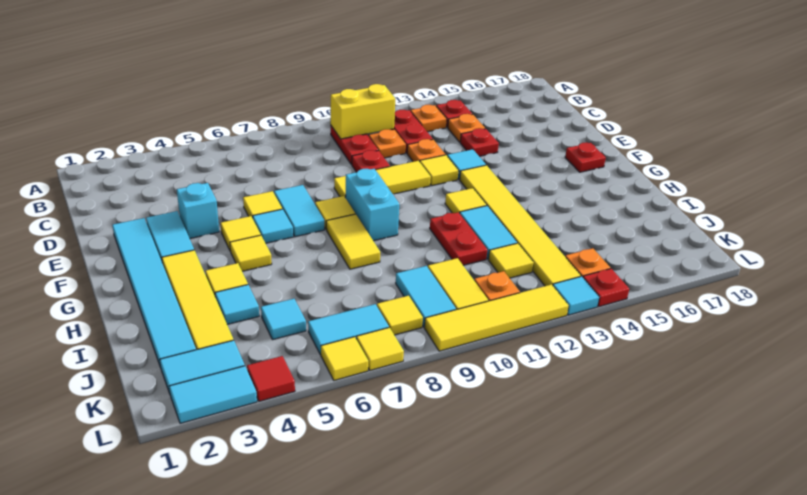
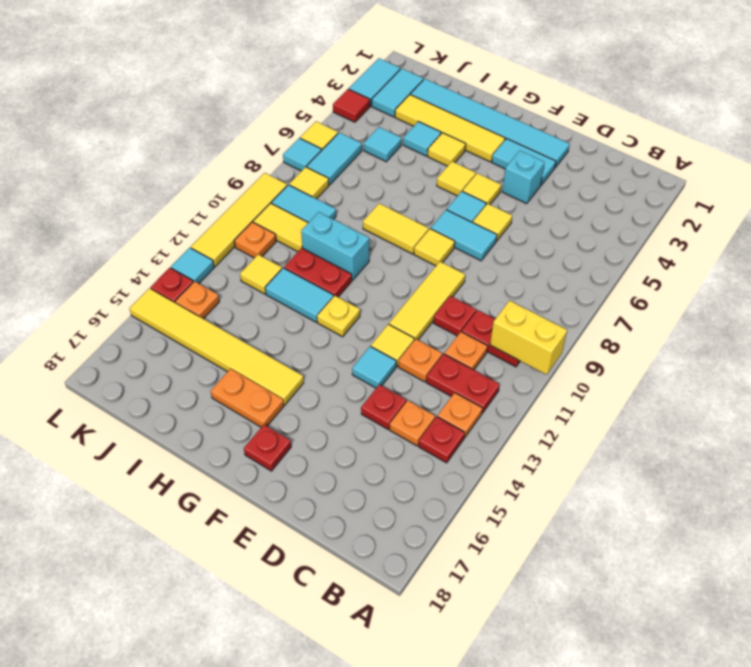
yellow brick B10:B11 level 2 -> yellow brick A10:B10 level 2
cyan brick F9:G9 level 1 -> cyan brick H10:I10 level 1
yellow tile F13:K13 level 1 -> yellow tile G15:L15 level 1
yellow tile G12 level 1 -> yellow plate G12 level 1
none -> orange plate G16:H16 level 1
yellow tile L7 level 1 -> cyan tile L7 level 1

